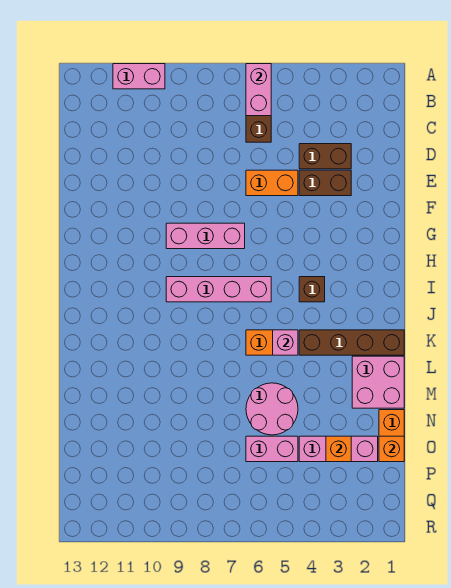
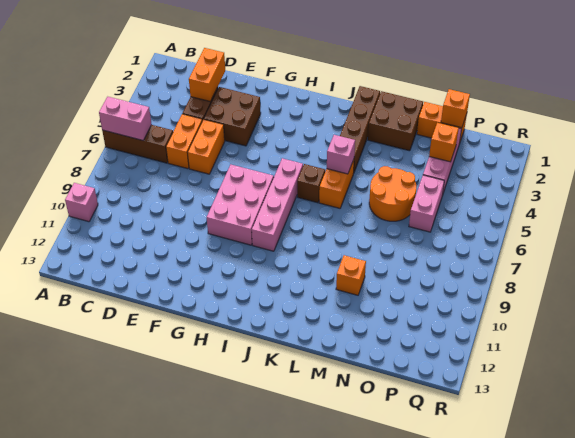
pink brick A10:A11 level 1 -> pink brick A10 level 1
none -> orange brick D2:D3 level 2
none -> orange brick D5:D6 level 1
brown brick E3:E4 level 1 -> brown brick E3:F4 level 1
pink brick G7:G9 level 1 -> pink brick G7:H9 level 1
brown brick I4 level 1 -> brown brick J6 level 1
pink brick L1:M2 level 1 -> brown brick L1:M2 level 1
pink round brick M5:N6 level 1 -> orange round brick M5:N6 level 1
none -> orange brick M10 level 1

